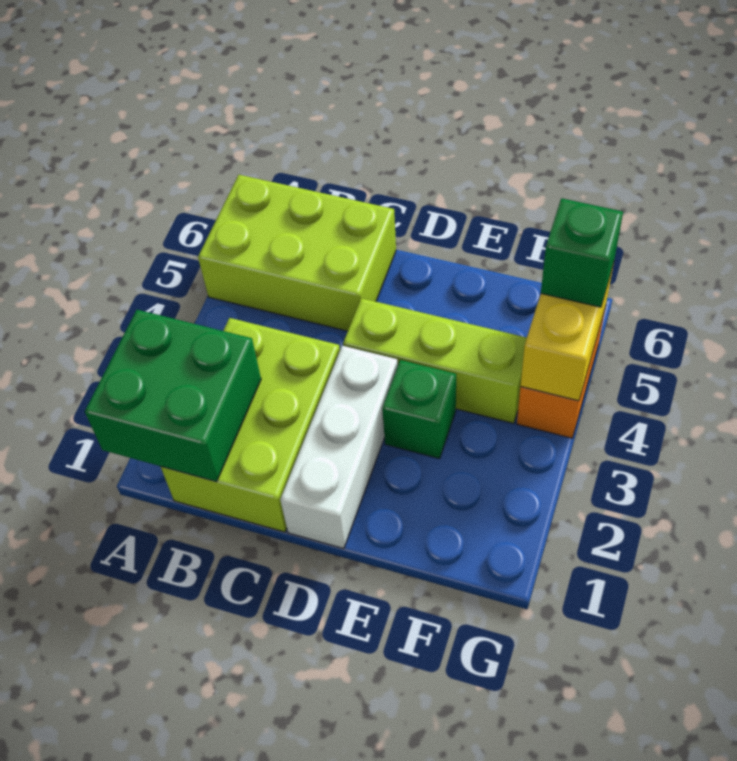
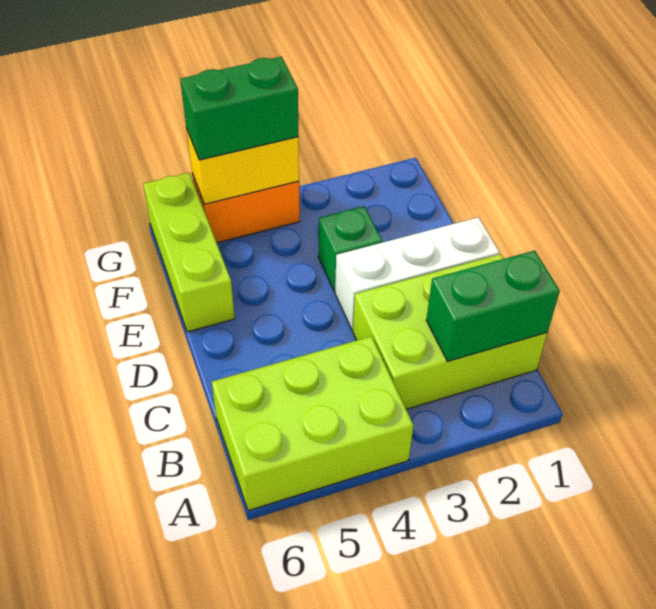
green brick A1:B2 level 2 -> green brick B1:B2 level 2
lime brick A5:C6 level 1 -> lime brick A4:B6 level 1
lime brick D4:F4 level 1 -> lime brick E6:G6 level 1
green brick G5 level 3 -> green brick G4:G5 level 3

